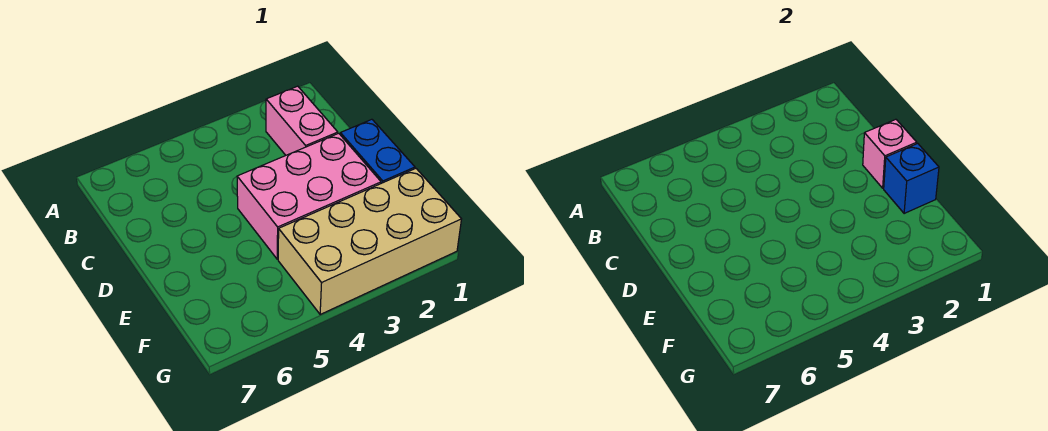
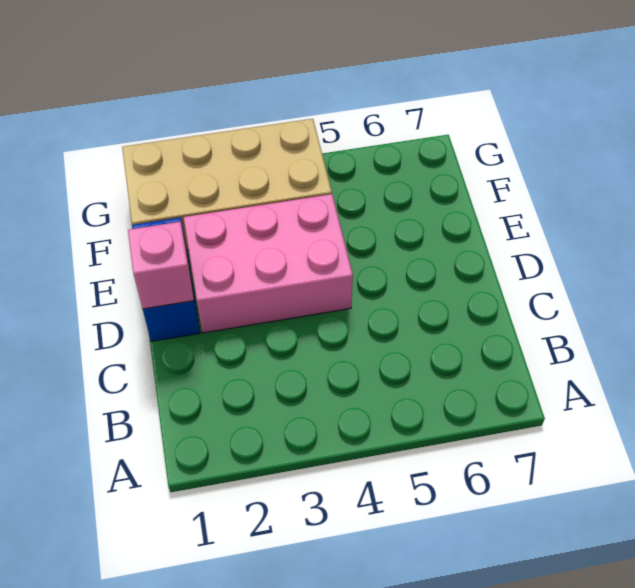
pink brick B2:C2 level 1 -> none
blue brick E1 level 2 -> none

